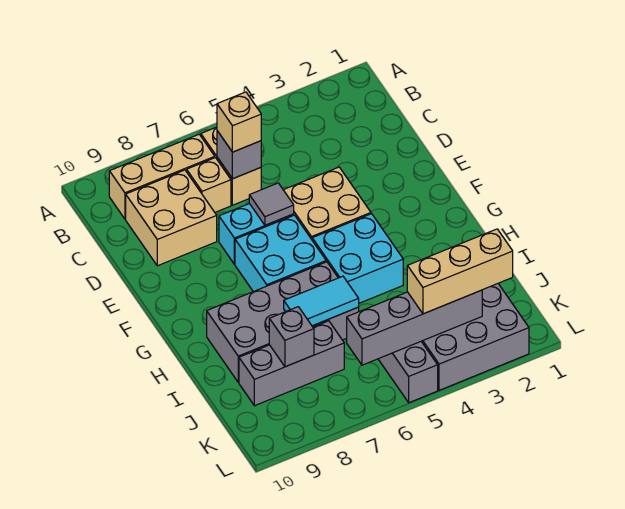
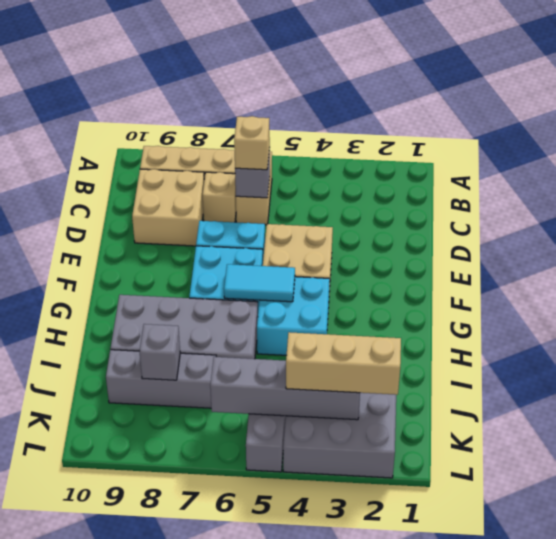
grey tile E6 level 2 -> none
cyan tile I6:I7 level 2 -> cyan tile G5:G6 level 2

